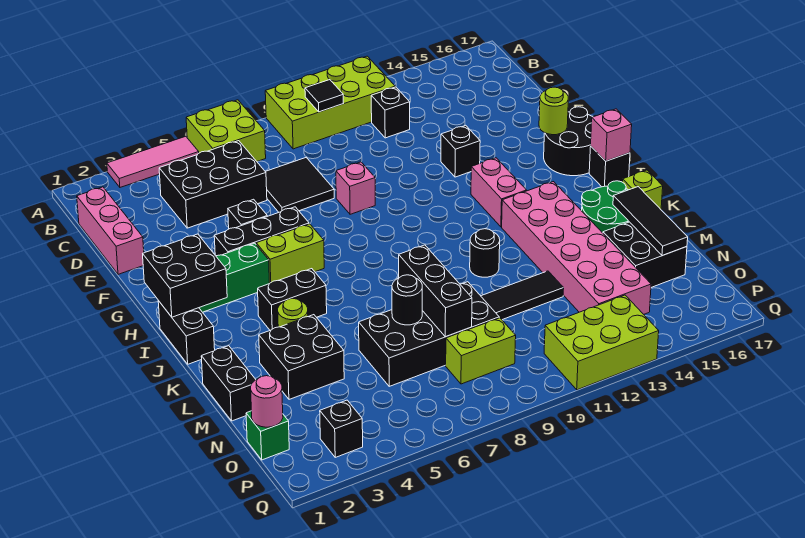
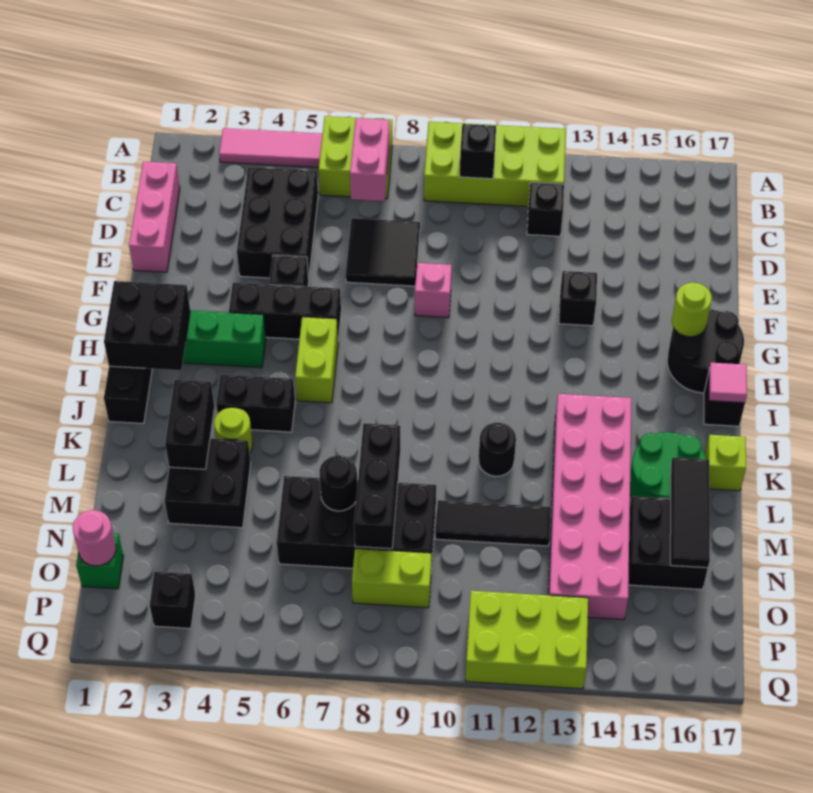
black tile B10 level 2 -> black brick B10 level 2
black brick C4:D6 level 1 -> black brick C4:E5 level 1
lime brick H5:H6 level 1 -> lime brick H6:I6 level 1
pink brick H13:I13 level 1 -> pink brick B7:C7 level 2
pink brick I17 level 2 -> pink tile I17 level 2
black brick L1:M1 level 1 -> black brick K3:L3 level 2

